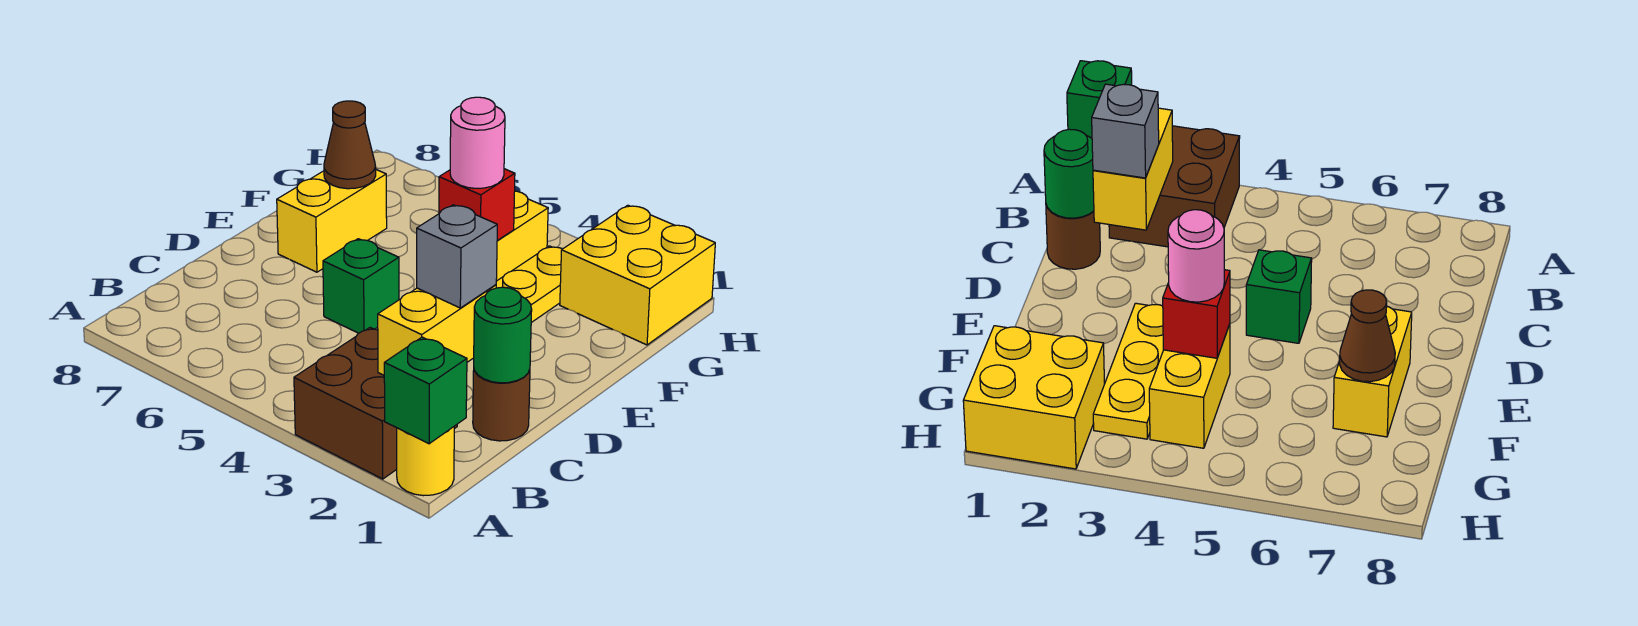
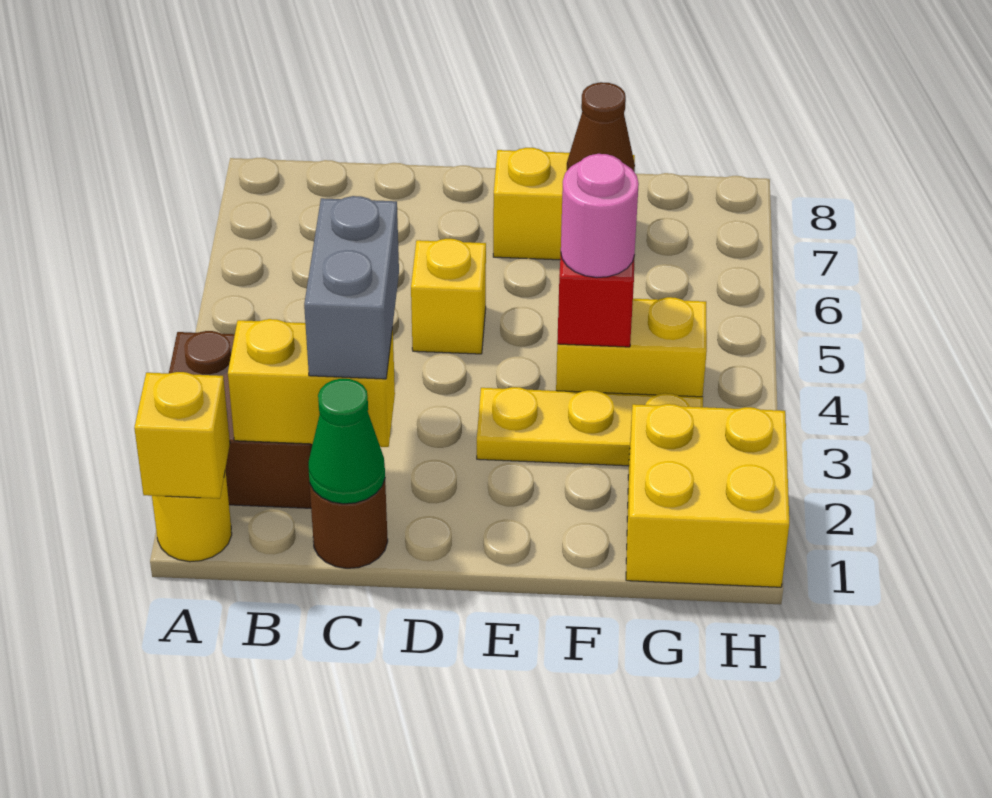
green brick A1 level 2 -> yellow brick A1 level 2
green round brick C1 level 2 -> green cone C1 level 2
grey brick C2 level 3 -> grey brick C2:C3 level 3
green brick D5 level 1 -> yellow brick D5 level 1

